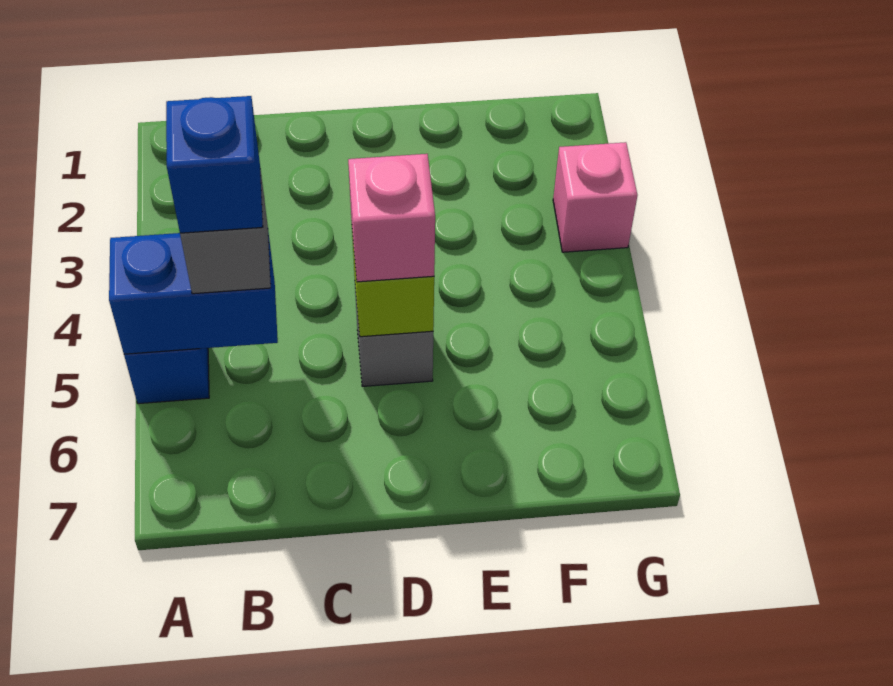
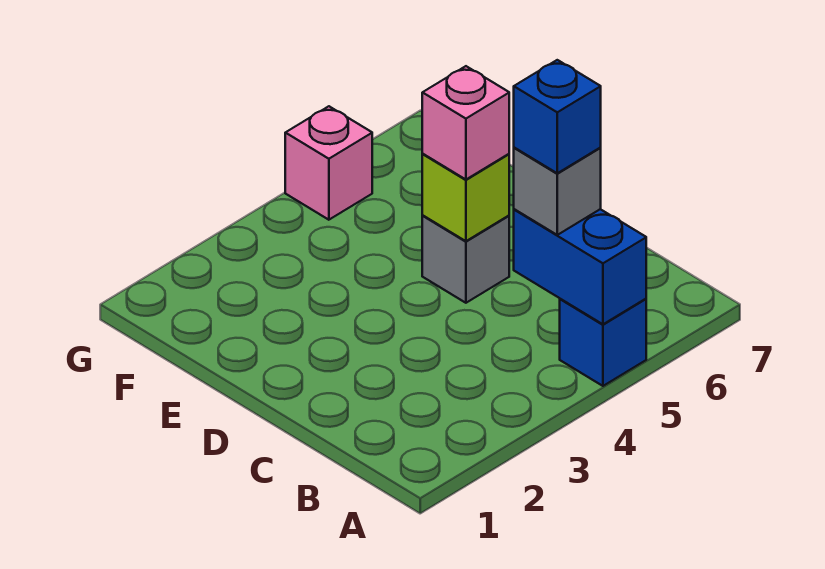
pink brick G3 level 1 -> pink brick G5 level 1

